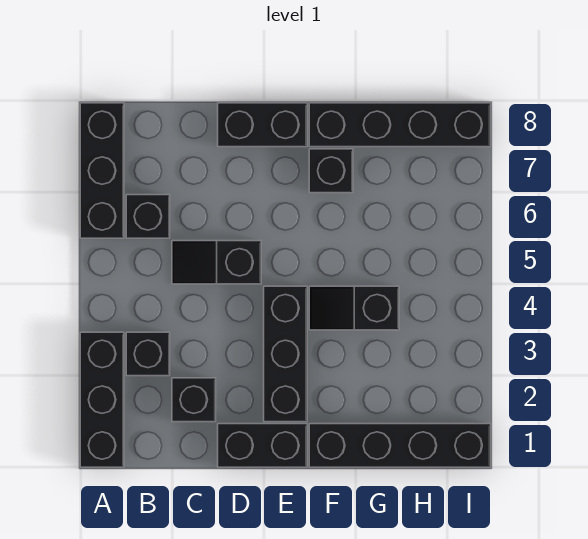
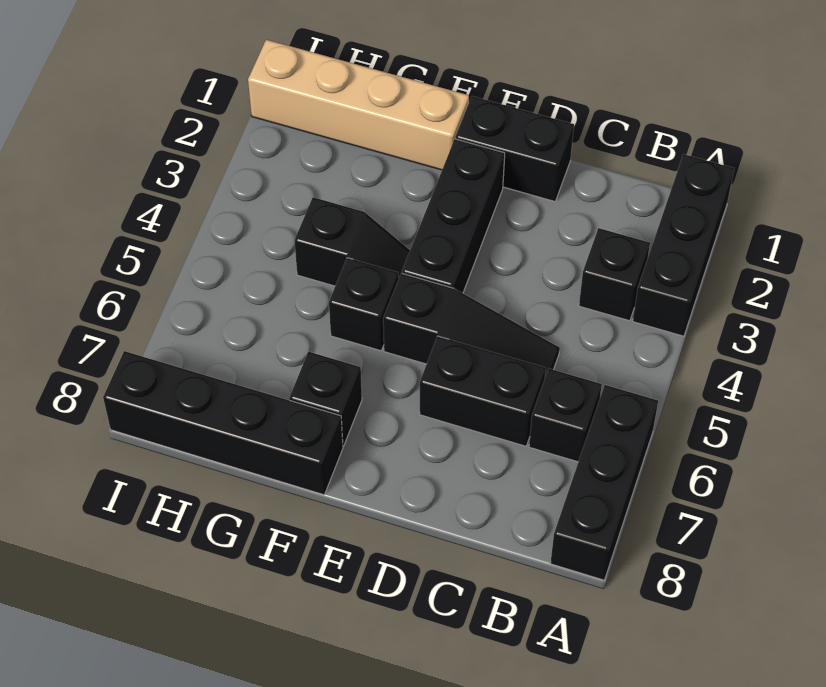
black brick C2 level 1 -> black brick F5 level 1
black slope C5:D5 level 1 top D -> black slope C5:E5 level 1 top E
black brick D8:E8 level 1 -> black brick C6:D6 level 1
black brick F1:I1 level 1 -> tan brick F1:I1 level 1

